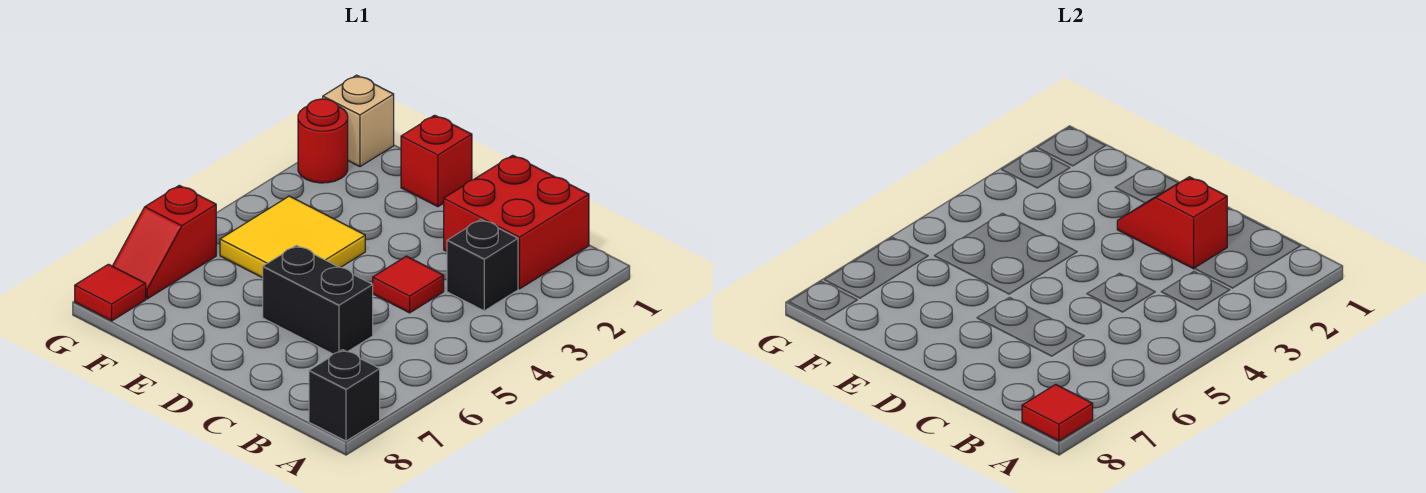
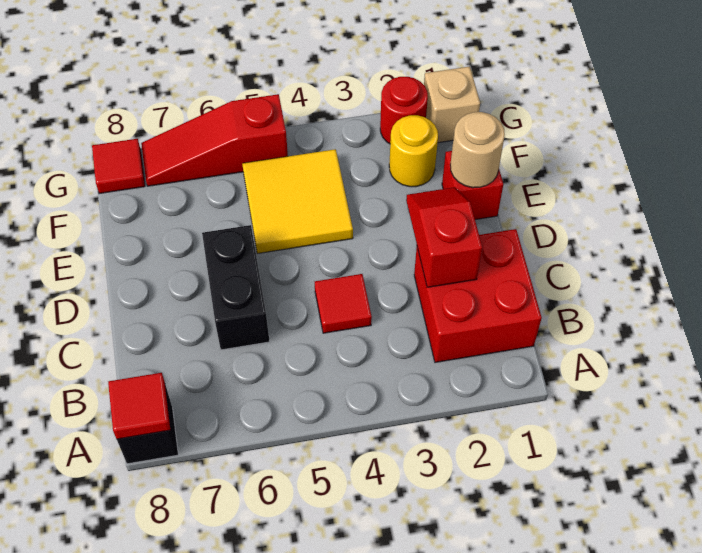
black brick B3 level 1 -> none
none -> tan round brick E1 level 2
none -> yellow round brick F2 level 1
red slope G6:G7 level 1 top 6 -> red slope G5:G7 level 1 top 5

